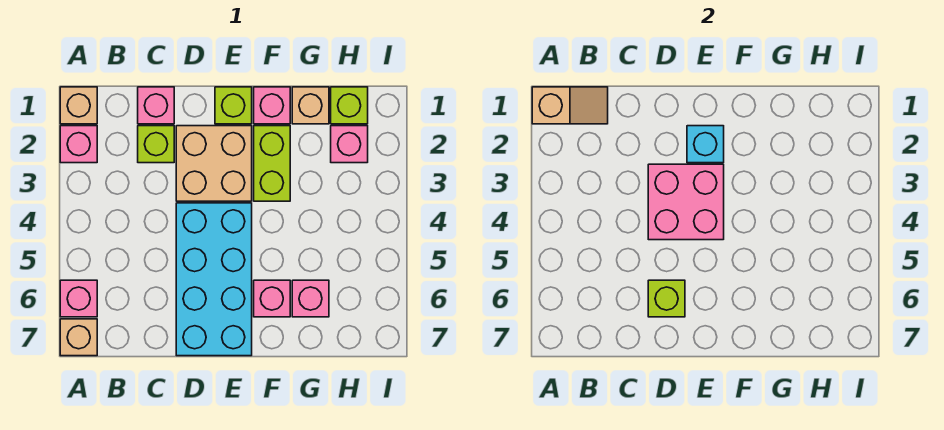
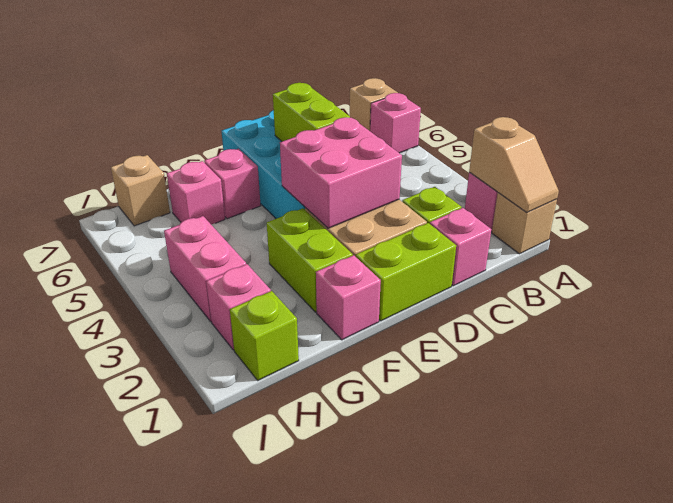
tan slope A1:B1 level 2 top A -> tan slope A1:A2 level 2 top 2
lime brick D6 level 2 -> lime brick D5:D6 level 2
lime brick E1 level 1 -> lime brick D1:E1 level 1
cyan brick E2 level 2 -> none
tan brick G1 level 1 -> tan brick H7 level 1
none -> pink brick H3:H4 level 1

